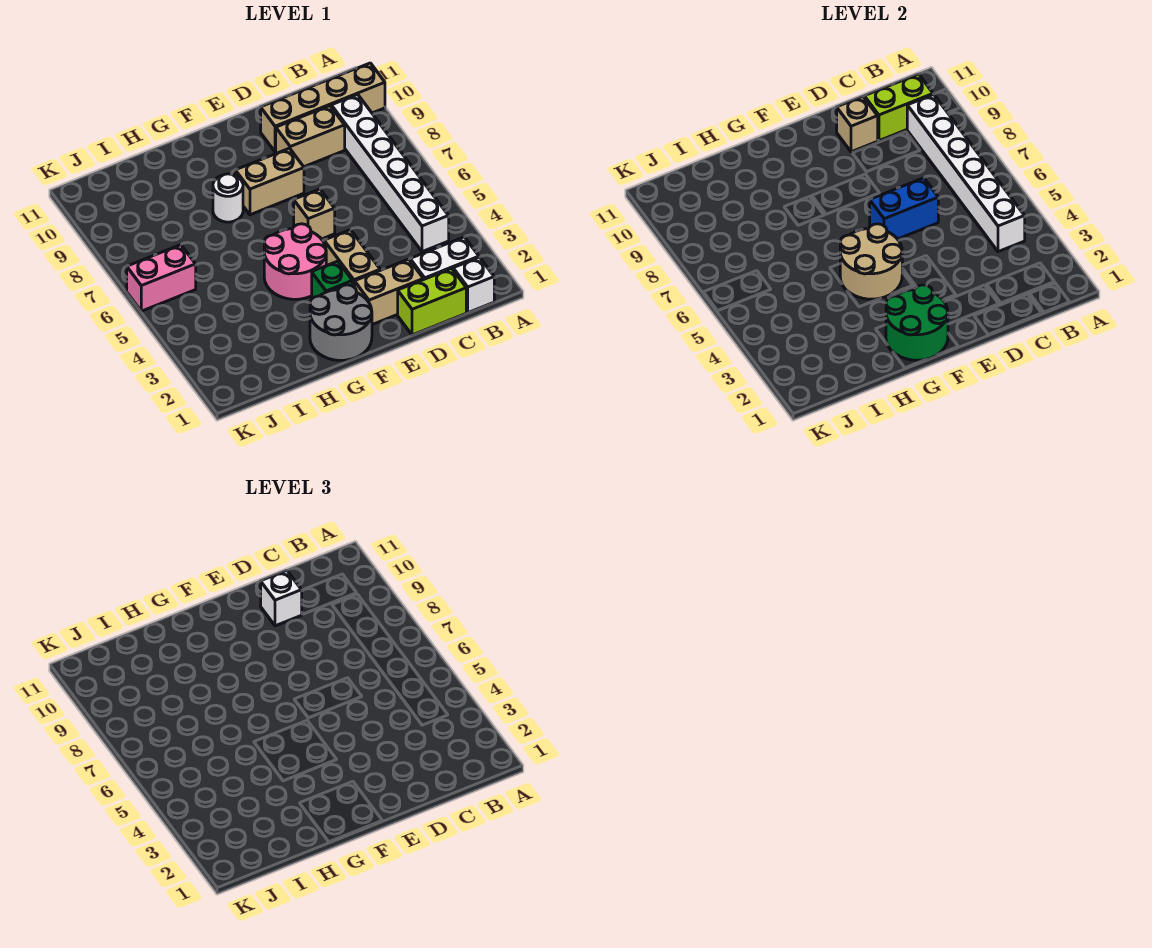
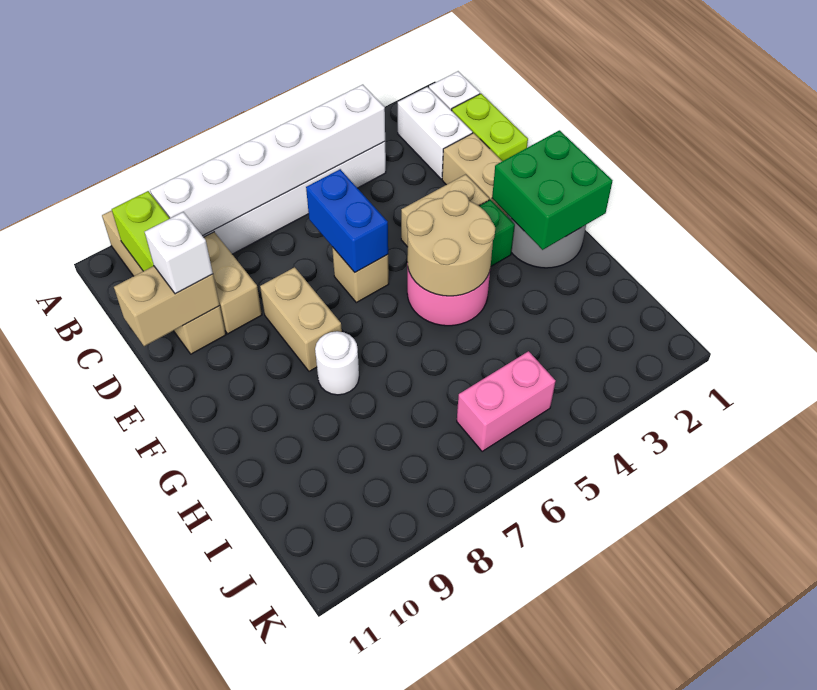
tan brick D10 level 2 -> tan brick D10:D11 level 2
green round brick F1:G2 level 2 -> green brick F1:G2 level 2
pink brick J6:K6 level 1 -> pink brick J5:J6 level 1

